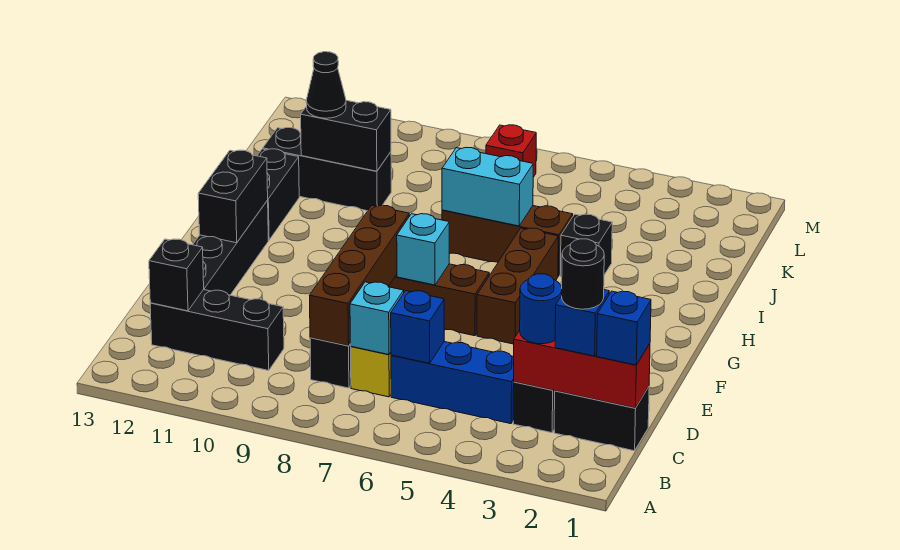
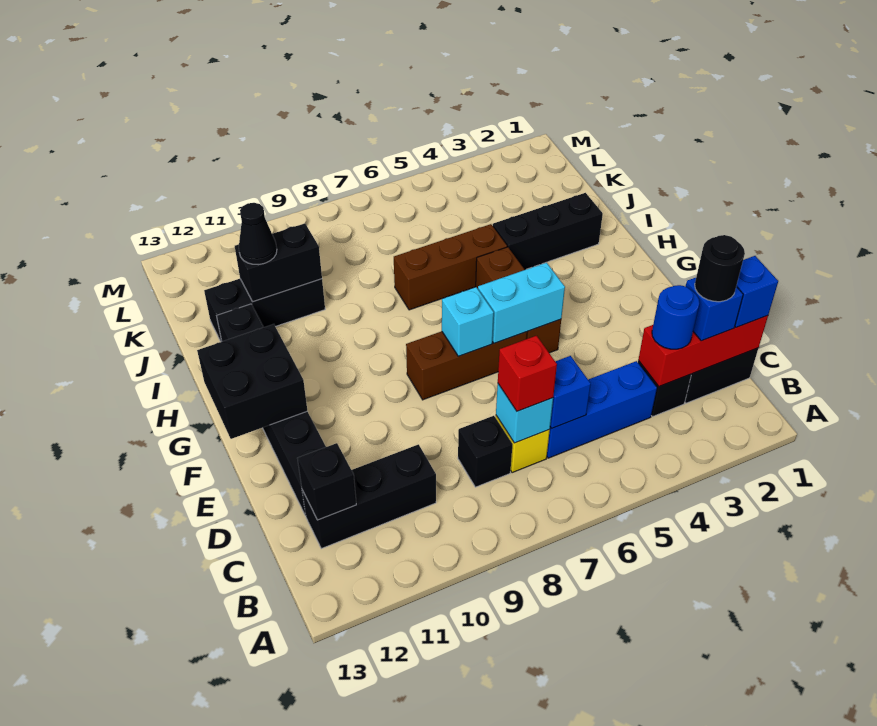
brown brick C8:F8 level 2 -> none
black brick F12:G12 level 2 -> black brick F12:G13 level 2
black brick I4 level 1 -> black brick I2:I4 level 1
cyan brick I6:I7 level 2 -> cyan brick F5:F6 level 2
red brick L7 level 1 -> red brick C7 level 3

